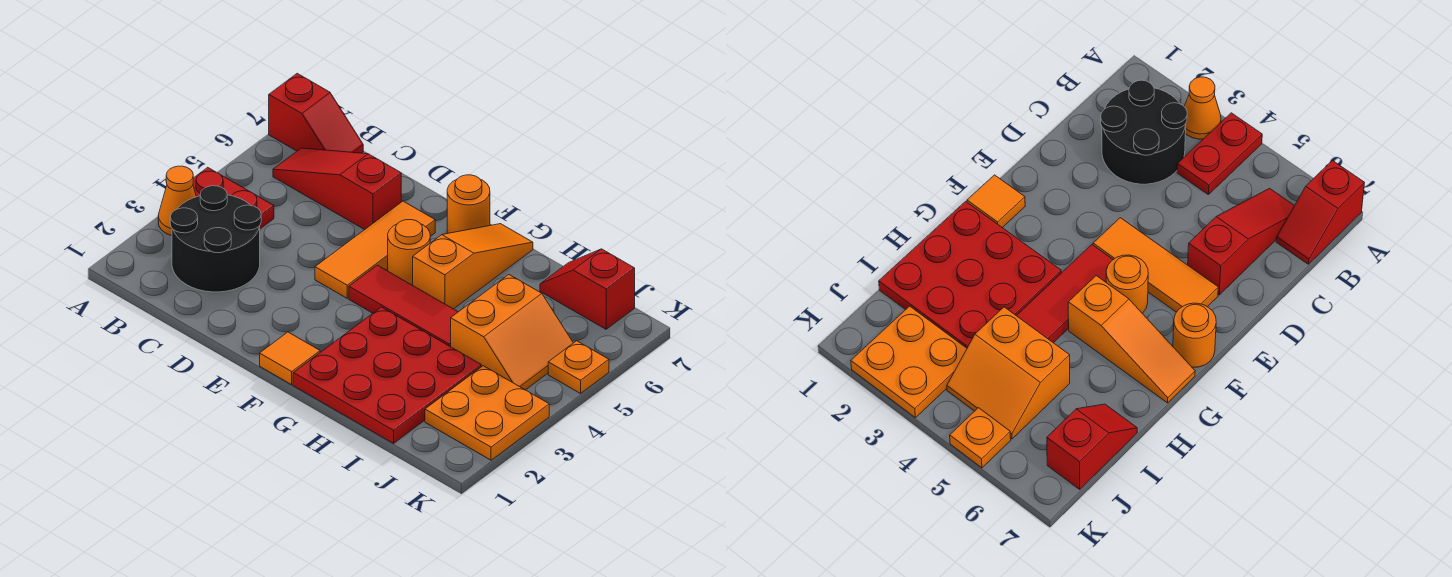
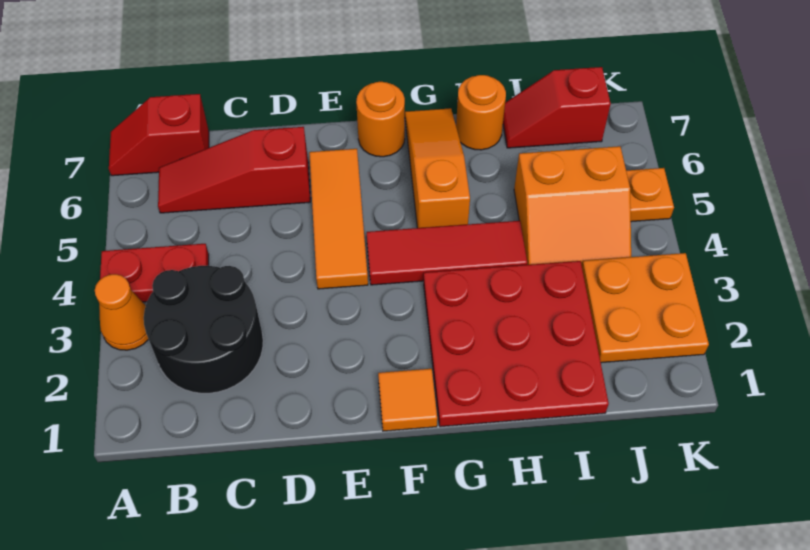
red slope A7:B7 level 1 top A -> red slope A7:B7 level 1 top B
orange round brick F5 level 1 -> orange round brick H7 level 1
orange slope I4:J5 level 1 top I -> orange slope I4:J5 level 1 top 5

